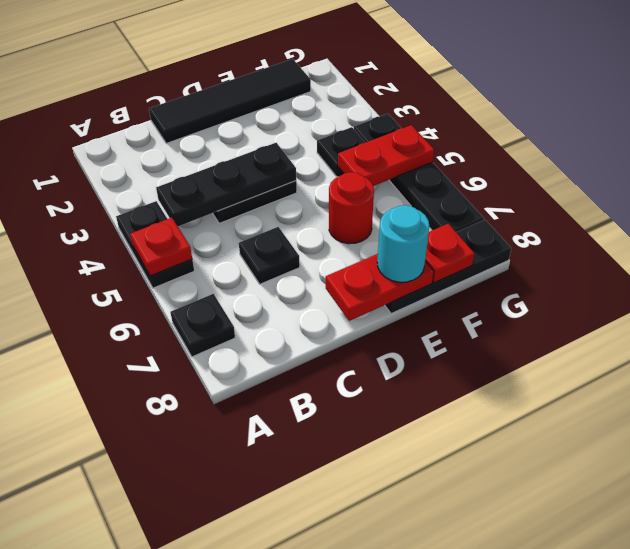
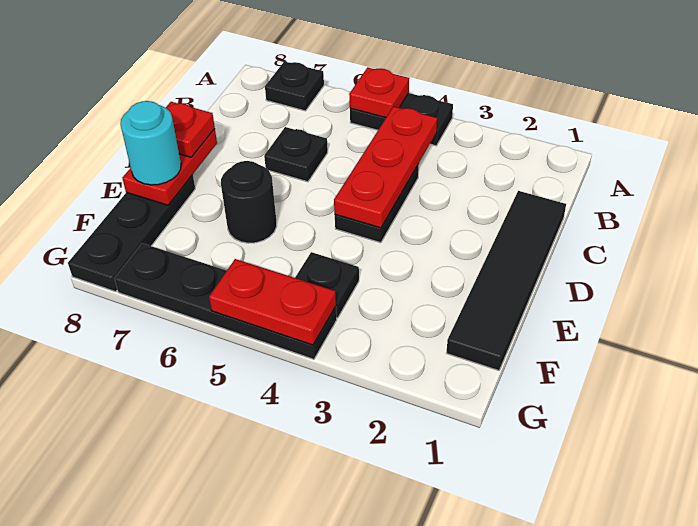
black plate B4:D4 level 2 -> red plate B4:D4 level 2
red round brick E6 level 1 -> black round brick E6 level 1
red plate F5:G5 level 2 -> red plate G4:G5 level 2
red plate F8 level 2 -> red plate D8 level 3

